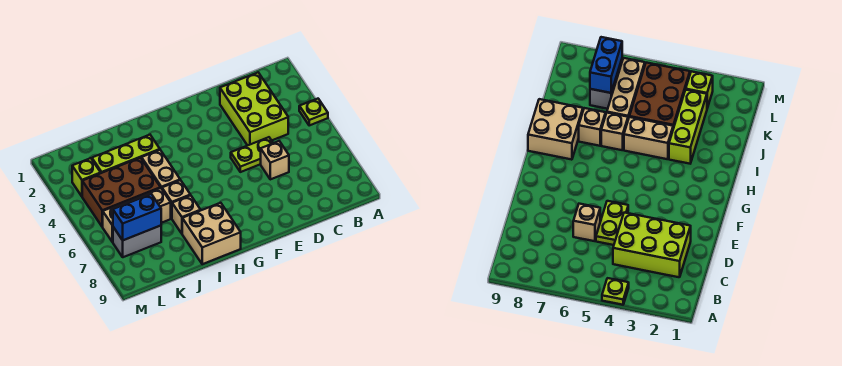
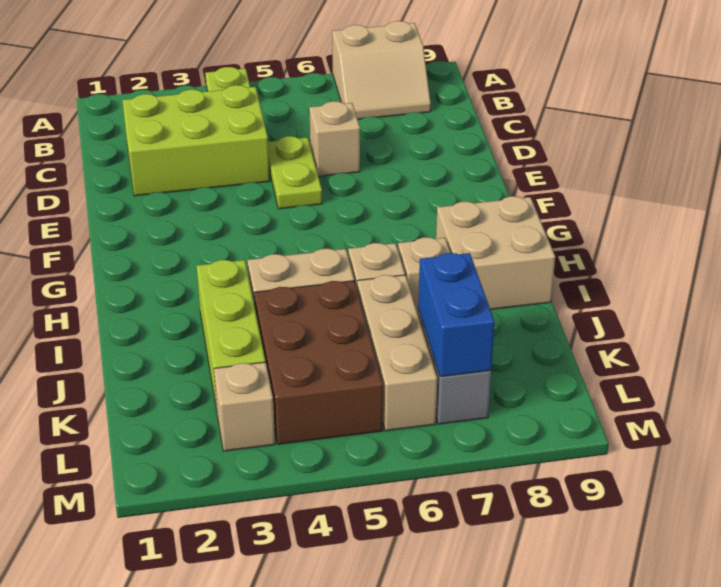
none -> tan slope A7:B8 level 1 top A
lime brick L3 level 1 -> tan brick L3 level 1

